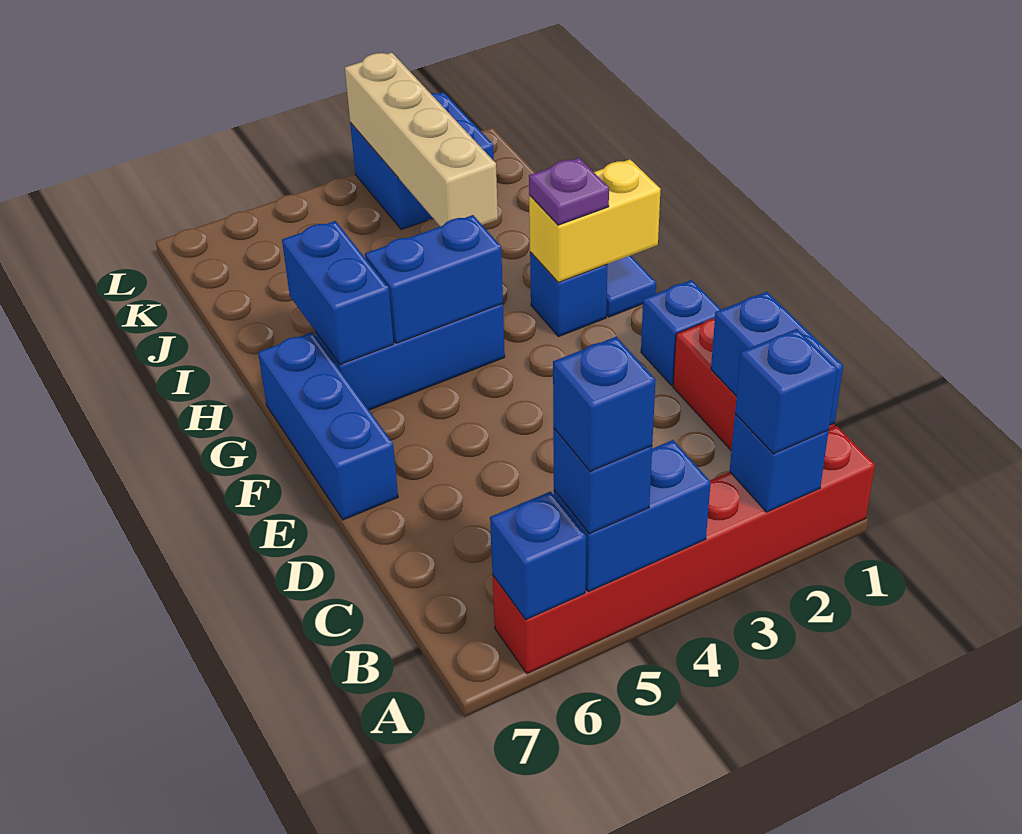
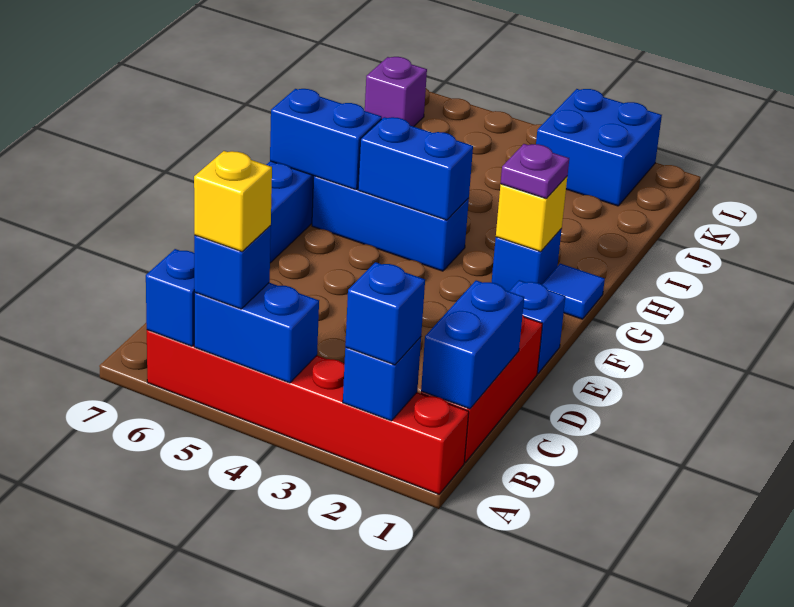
blue brick A5 level 4 -> yellow brick A5 level 4
yellow brick G1:G2 level 2 -> yellow brick G2 level 2
blue brick G6:H6 level 2 -> blue brick G6:G7 level 2
tan brick I3:L3 level 2 -> none
none -> purple brick K7 level 1

